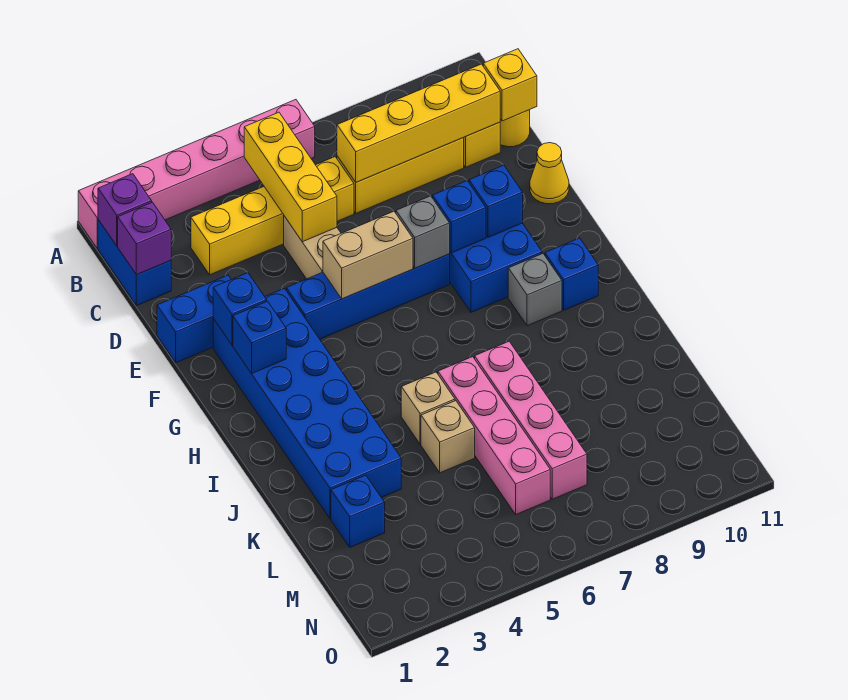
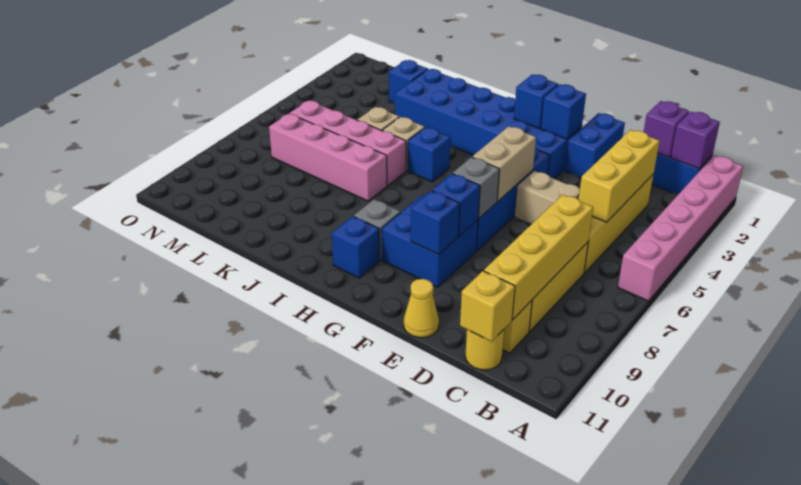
yellow brick B5:D5 level 2 -> yellow brick C3:C5 level 2
none -> blue brick I5 level 1

